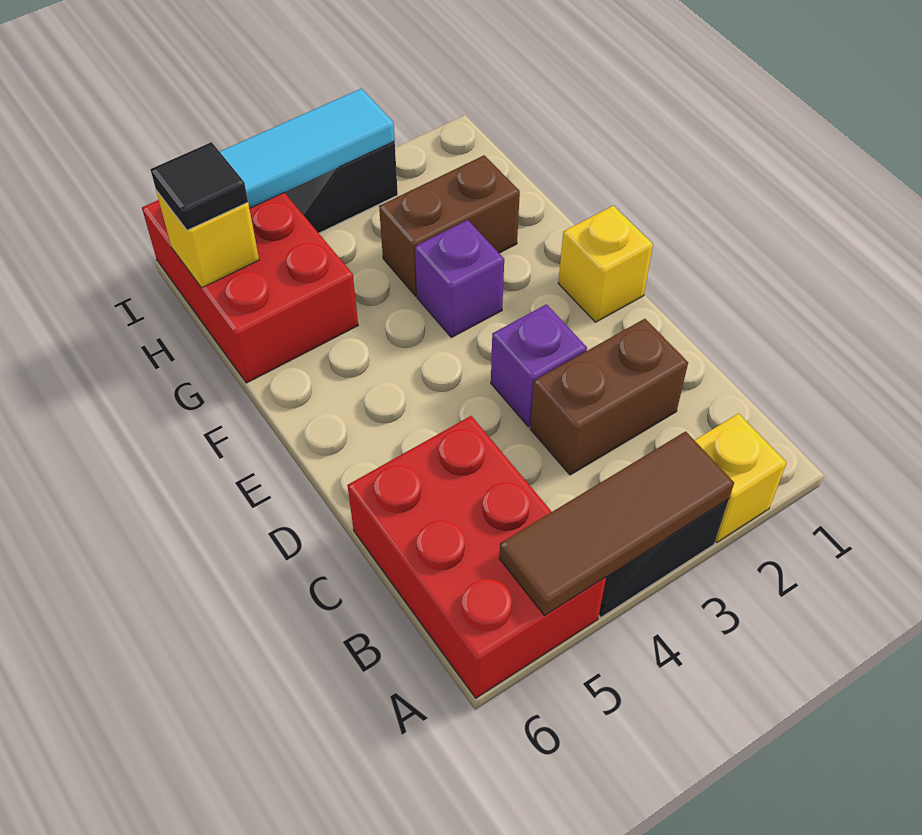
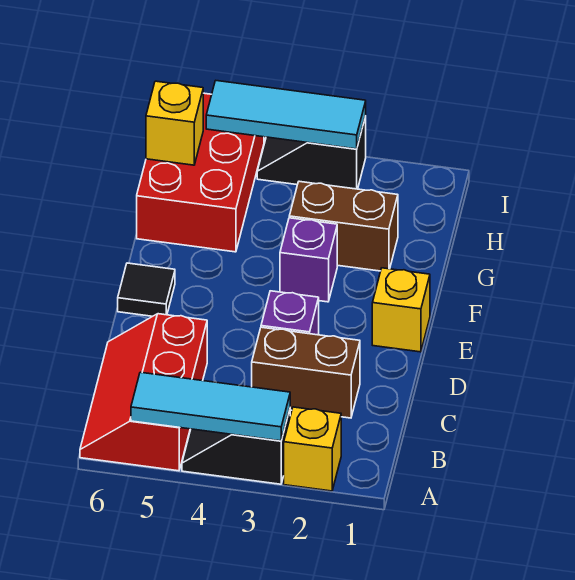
brown tile A3:A5 level 2 -> cyan tile A3:A5 level 2
red brick A5:C6 level 1 -> red slope A5:C6 level 1 top 5
black tile H6 level 3 -> black tile E6 level 1

